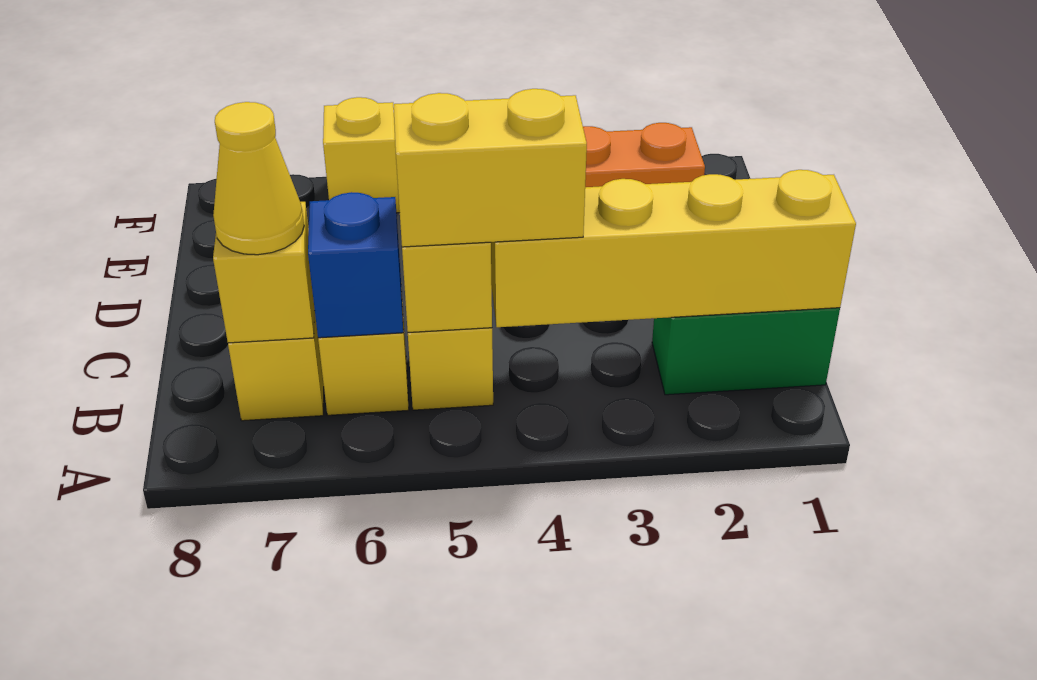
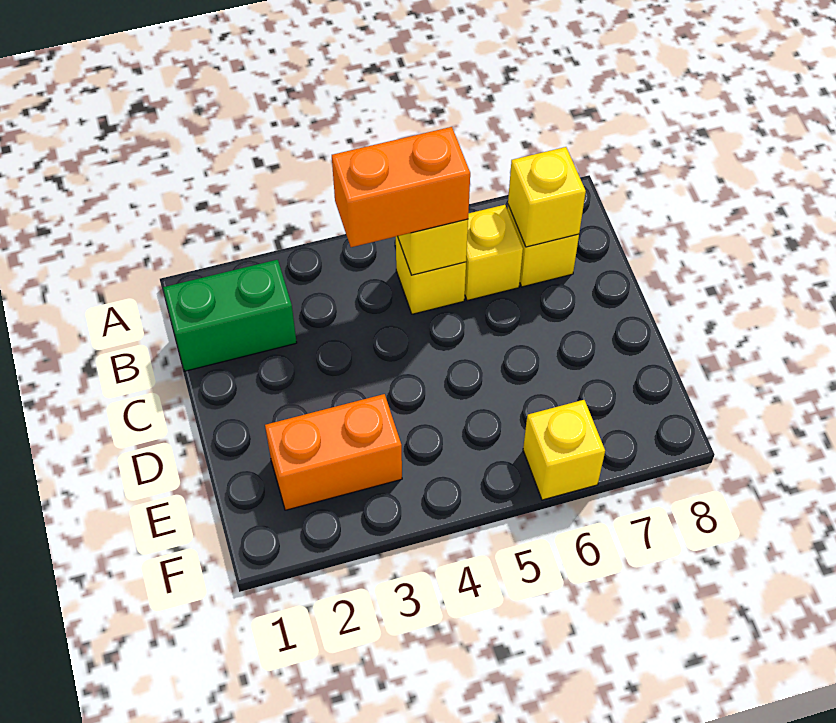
yellow brick B1:B4 level 2 -> none
yellow brick B4:B5 level 3 -> orange brick B4:B5 level 3
blue brick B6 level 2 -> none
yellow cone B7 level 3 -> none

